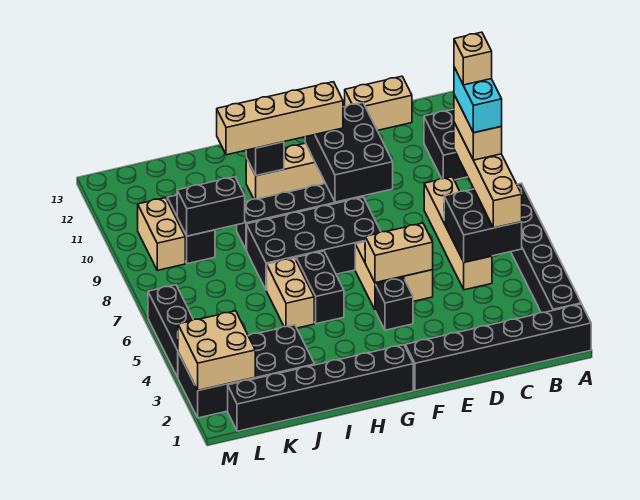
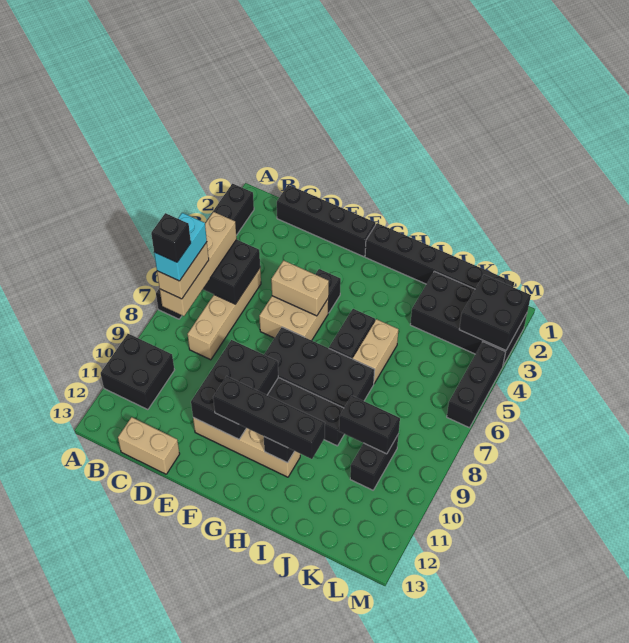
black brick A1:F1 level 1 -> black brick C1:F1 level 1
tan brick B8 level 6 -> black brick B8 level 6
tan brick F11:I11 level 3 -> black brick F11:I11 level 3
tan brick L2:M3 level 2 -> black brick L2:M3 level 2
tan brick L9:L10 level 1 -> none

